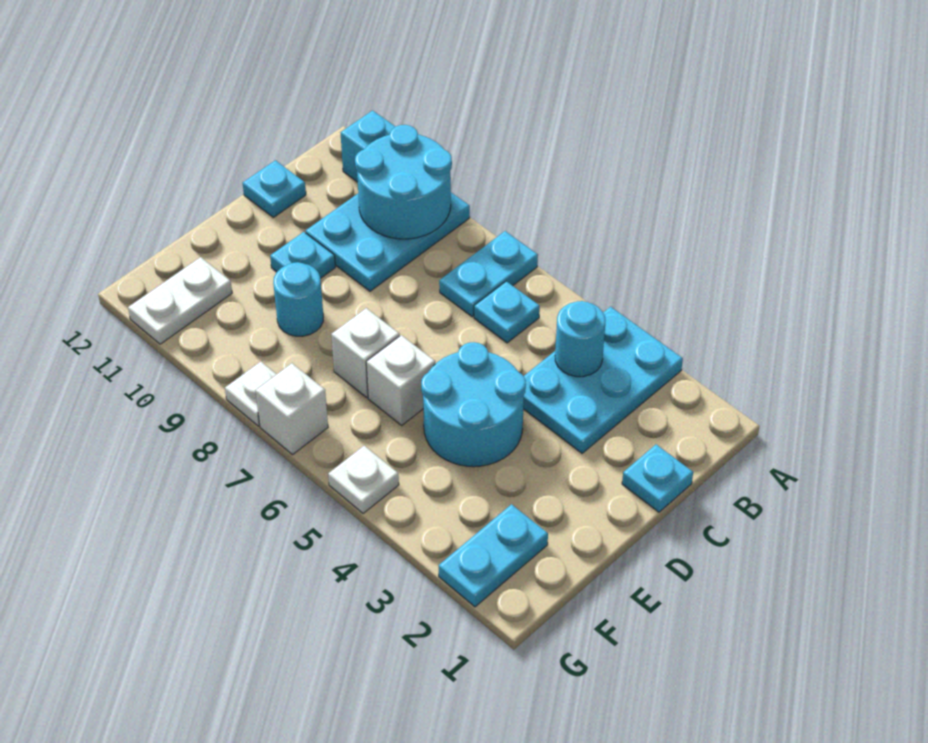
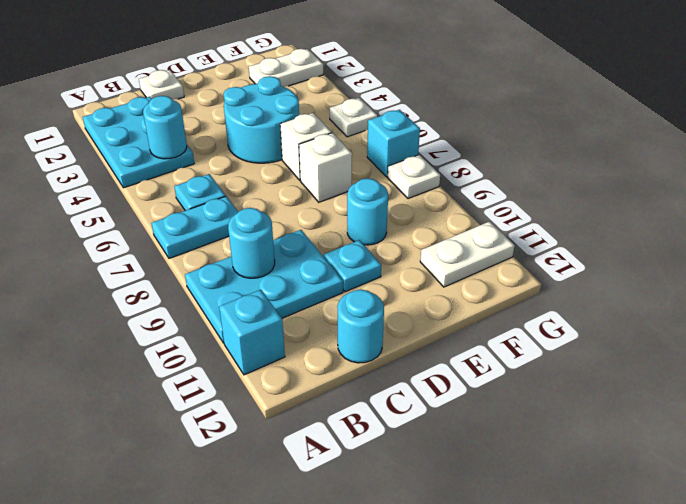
cyan plate A3:C4 level 1 -> cyan plate A2:B4 level 1
cyan round brick A9:B10 level 2 -> cyan round brick B9 level 2
cyan plate C1 level 1 -> white plate C1 level 1
cyan plate C12 level 1 -> cyan round brick C12 level 1
cyan plate F2:G2 level 1 -> white plate F2:G2 level 1
white brick G7 level 1 -> cyan brick G7 level 1

